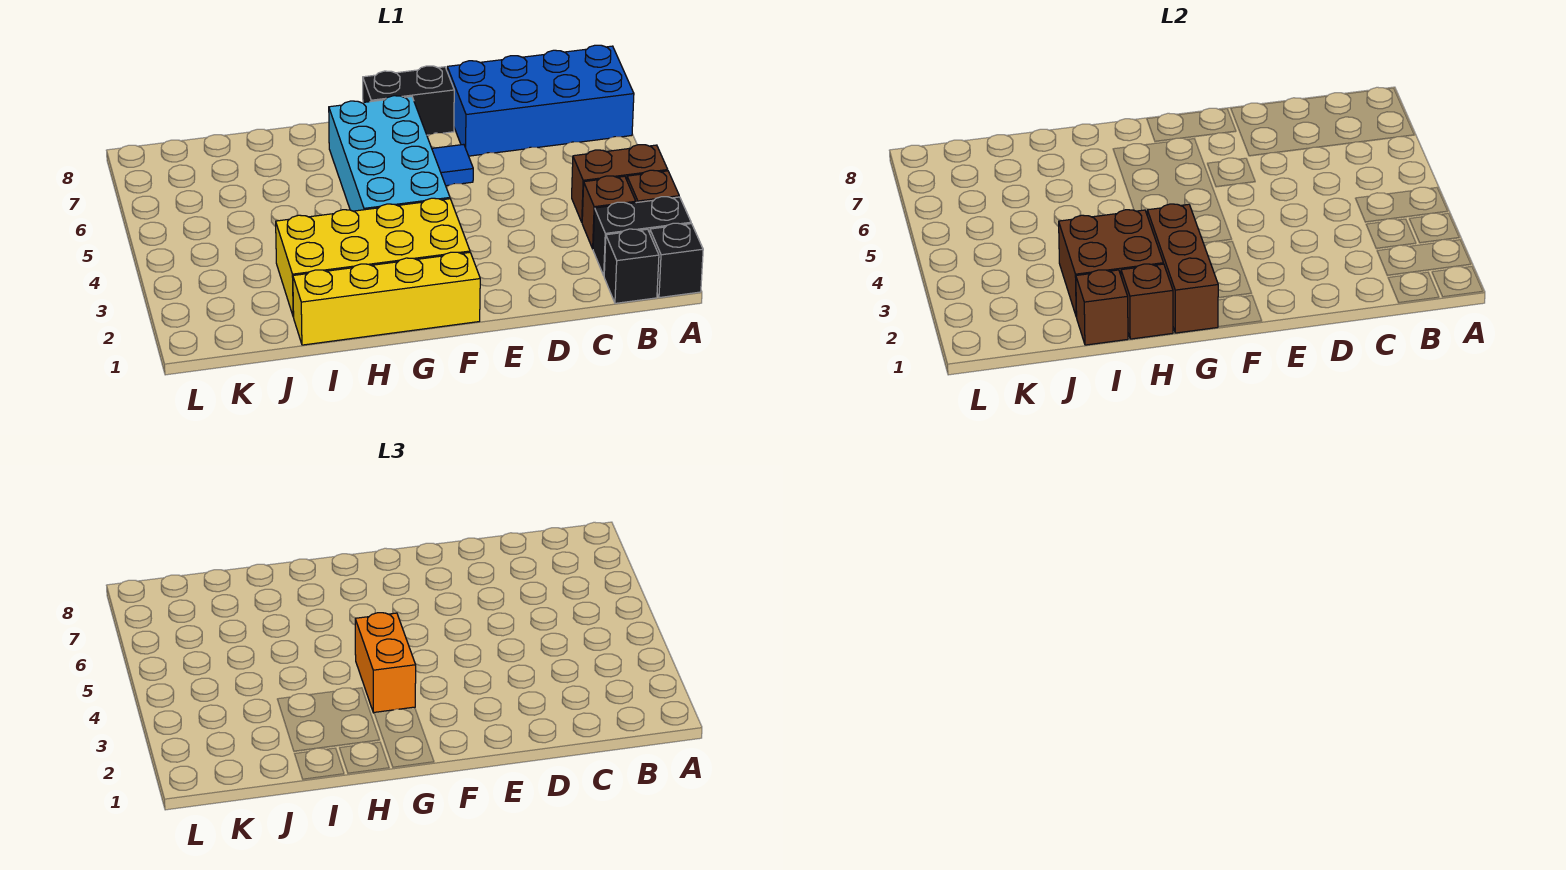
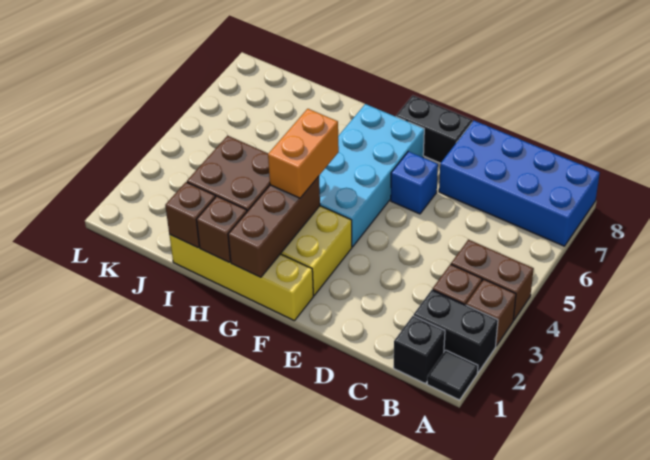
black brick A1 level 1 -> black tile A1 level 1
blue tile E6 level 1 -> blue brick E6 level 1

